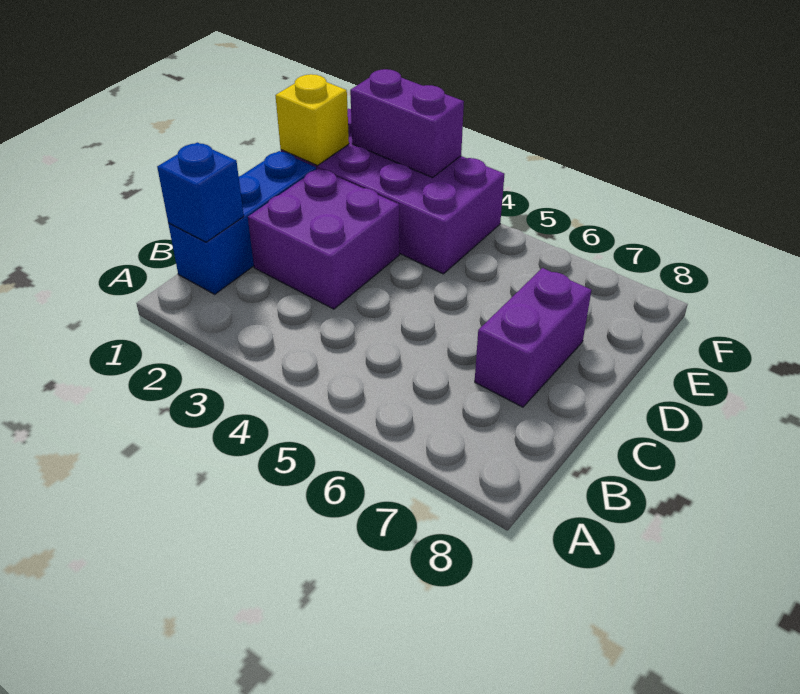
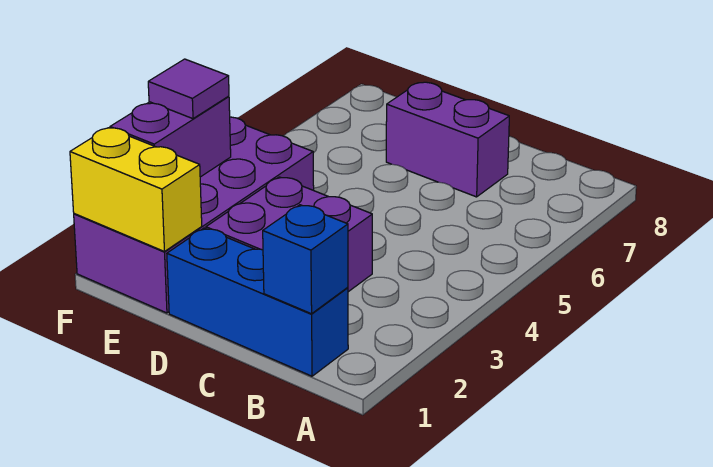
yellow brick E1 level 2 -> yellow brick E1:F1 level 2
none -> purple tile F3 level 3

